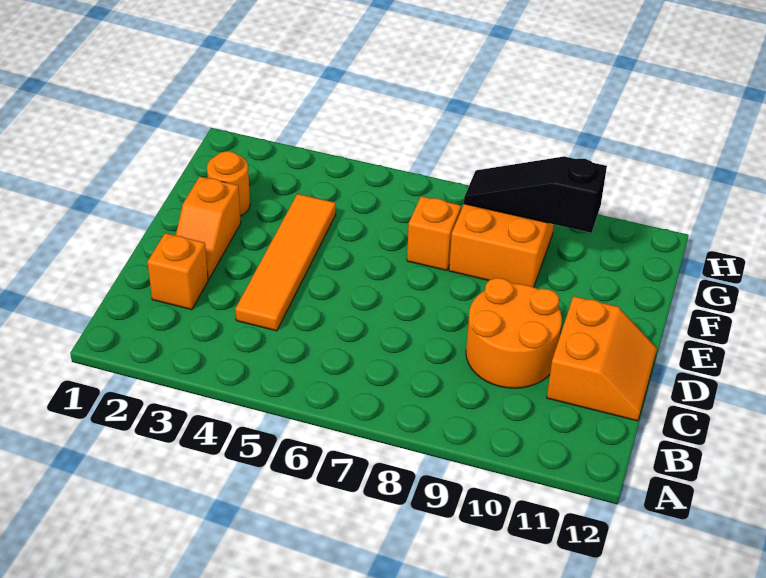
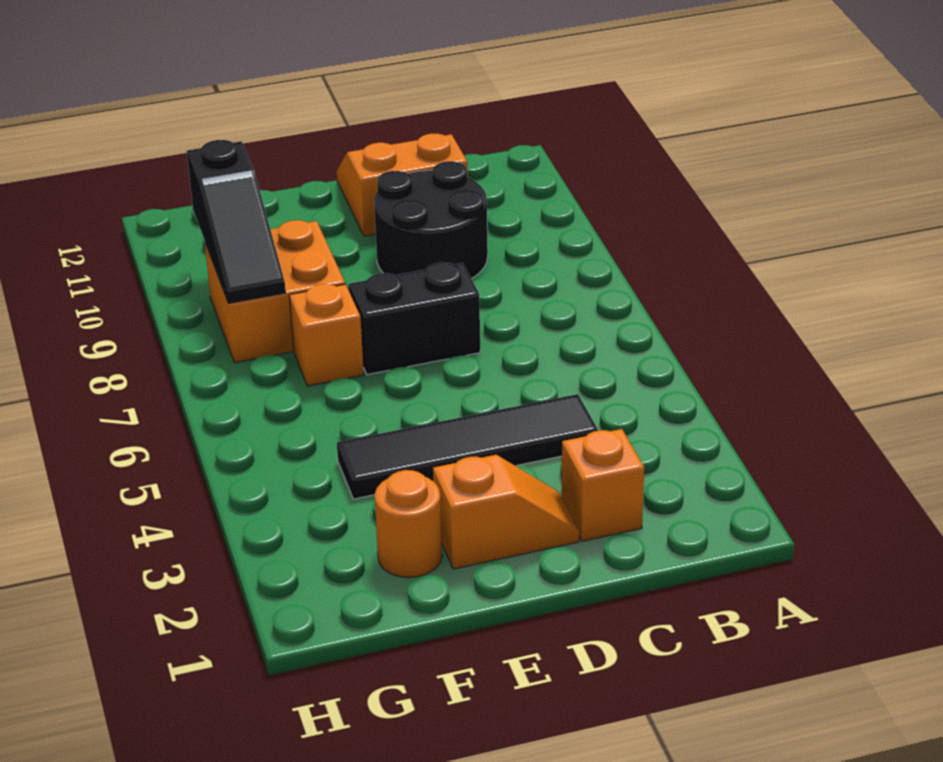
orange tile C4:F4 level 1 -> black tile C4:F4 level 1
orange round brick C9:D10 level 1 -> black round brick C9:D10 level 1
none -> black brick D7:E7 level 1

